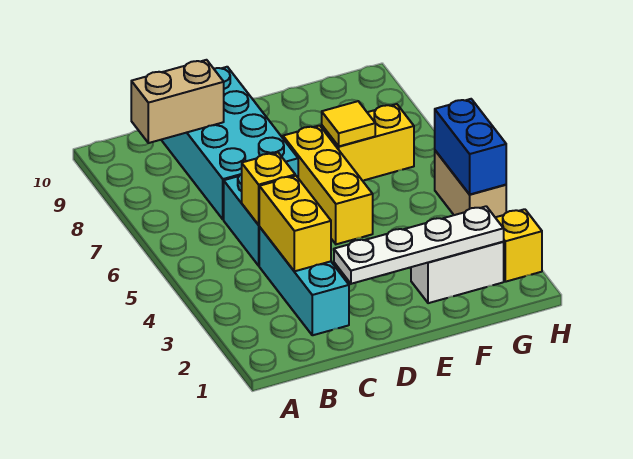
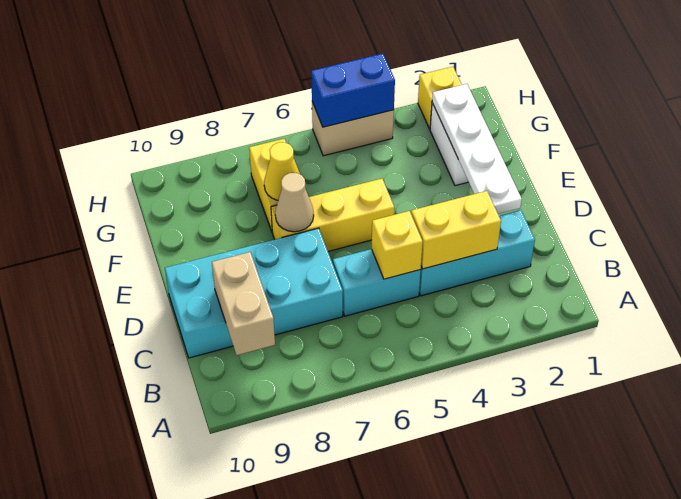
none -> tan cone E7 level 2
yellow tile F7 level 2 -> yellow cone F7 level 2

